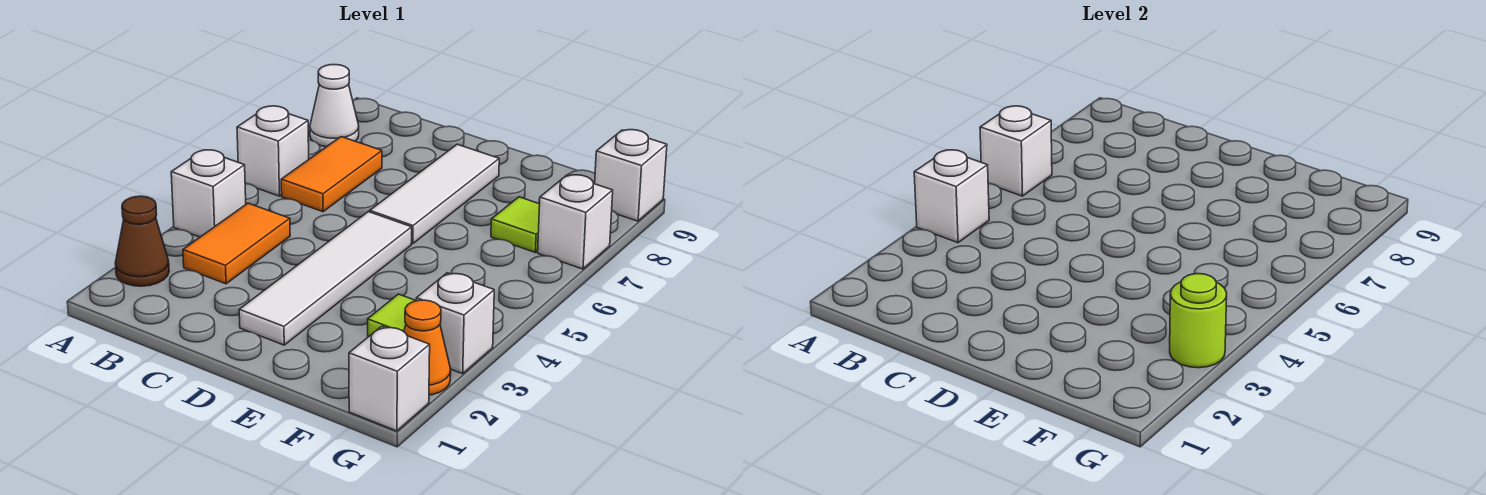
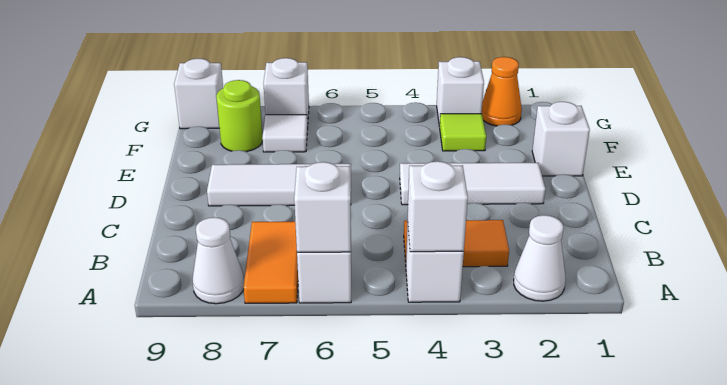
brown cone A2 level 1 -> white cone A2 level 1
orange tile B6:B7 level 1 -> orange tile A7:B7 level 1
white tile D2:D5 level 1 -> white tile D2:D4 level 1
lime tile F7 level 1 -> white tile F7 level 1
white brick G1 level 1 -> white brick E1 level 1
lime round brick G3 level 2 -> lime round brick F8 level 1

